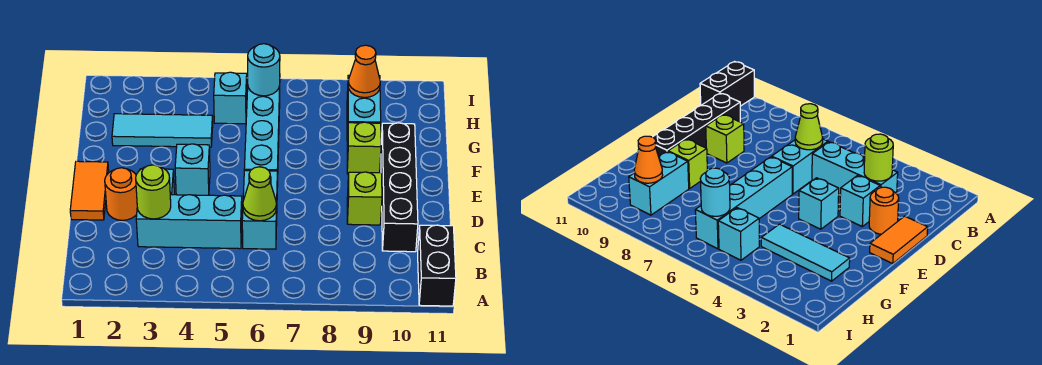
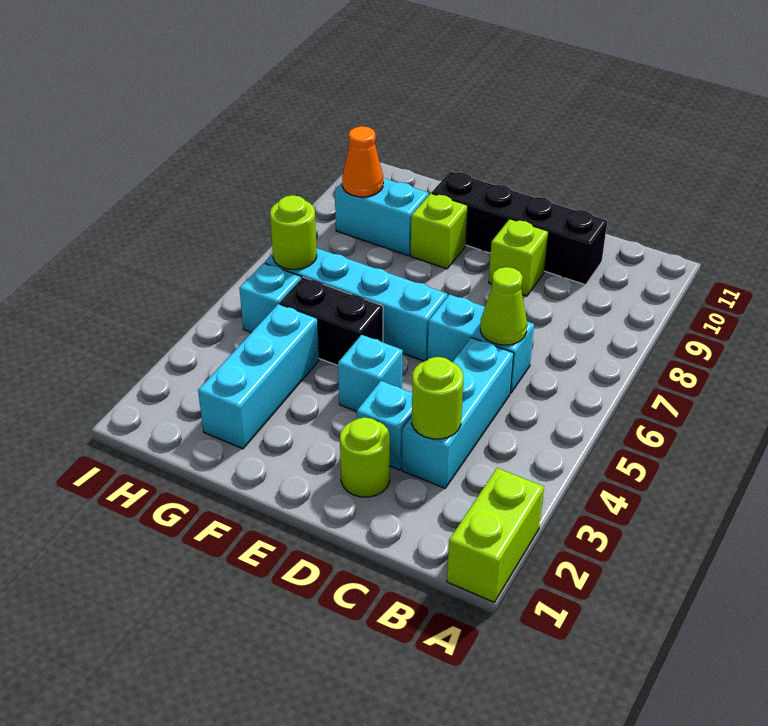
none -> lime brick A1:A2 level 1
black brick A11:B11 level 1 -> black brick F5:G5 level 1
orange tile D1:E1 level 1 -> none
orange round brick D2 level 1 -> lime round brick D2 level 1
cyan tile G2:G4 level 1 -> cyan brick G2:G4 level 1
cyan round brick H6 level 2 -> lime round brick H6 level 2

